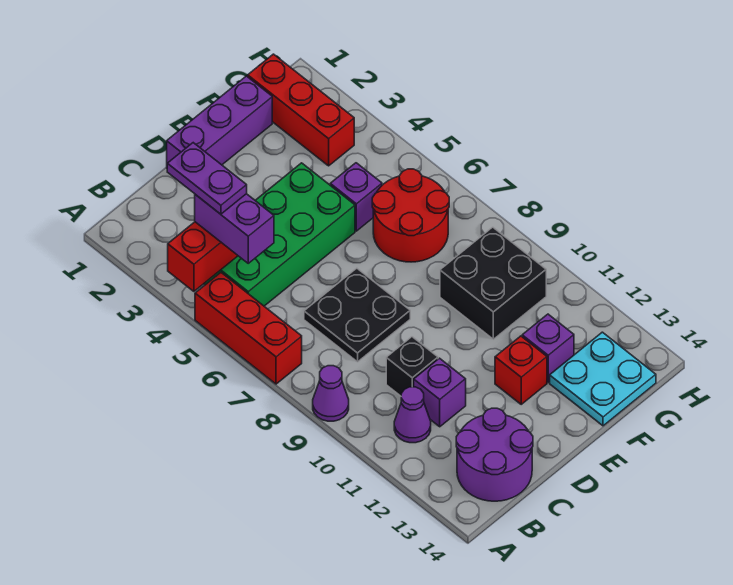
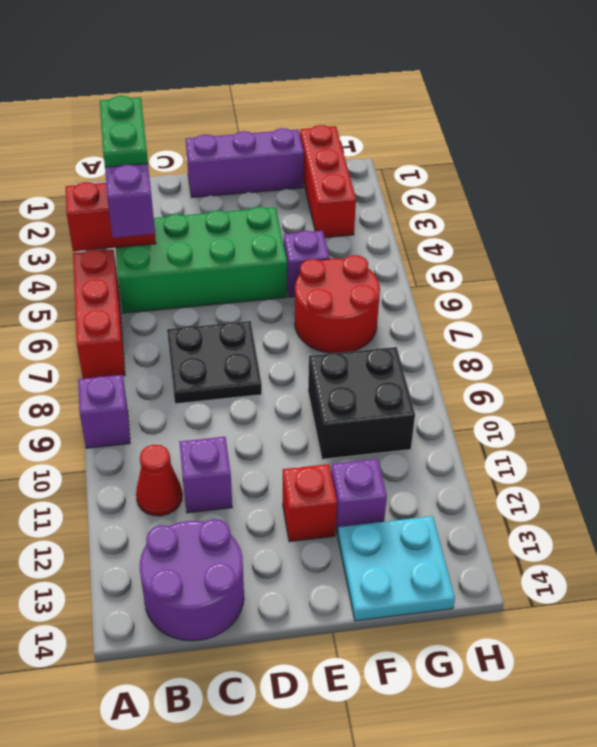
purple cone A9 level 1 -> purple brick A9 level 1
purple plate B3:B4 level 4 -> green plate B3:B4 level 4
purple cone B11 level 1 -> red cone B11 level 1
black brick C10 level 1 -> none

